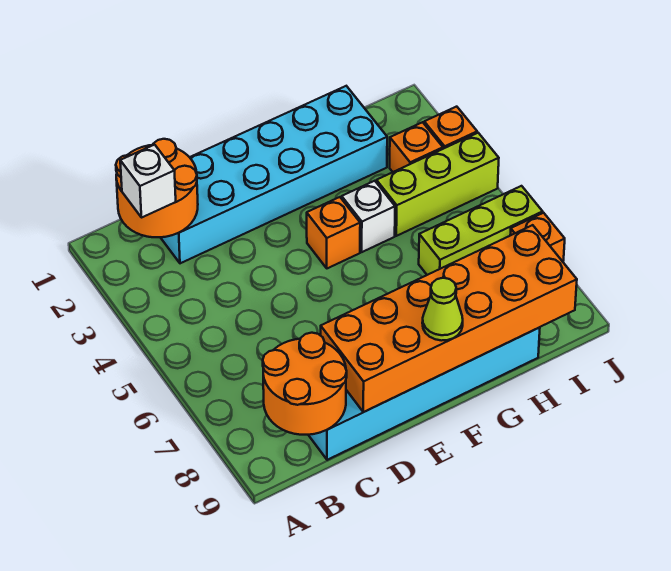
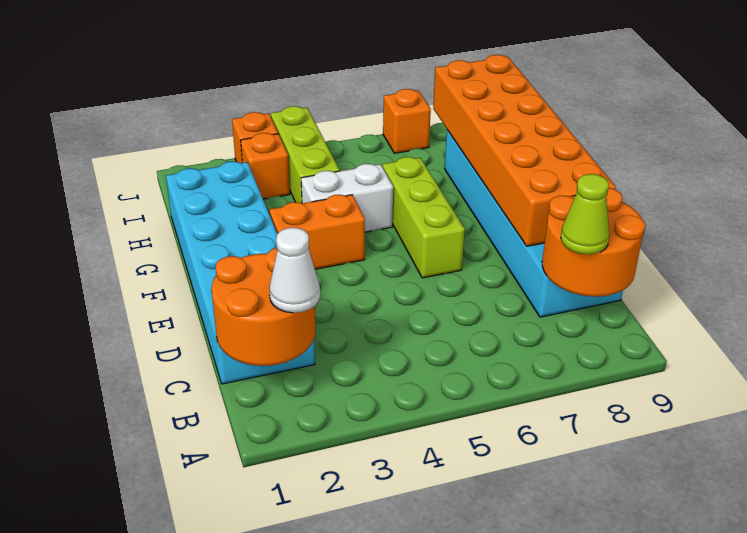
white brick B2 level 3 -> white cone B2 level 3
orange brick F4 level 1 -> orange brick F3:F4 level 1
lime cone F9 level 3 -> lime cone B8 level 3
white brick G4 level 1 -> white brick G4:G5 level 1
lime brick H6:J6 level 1 -> lime brick E6:G6 level 1

